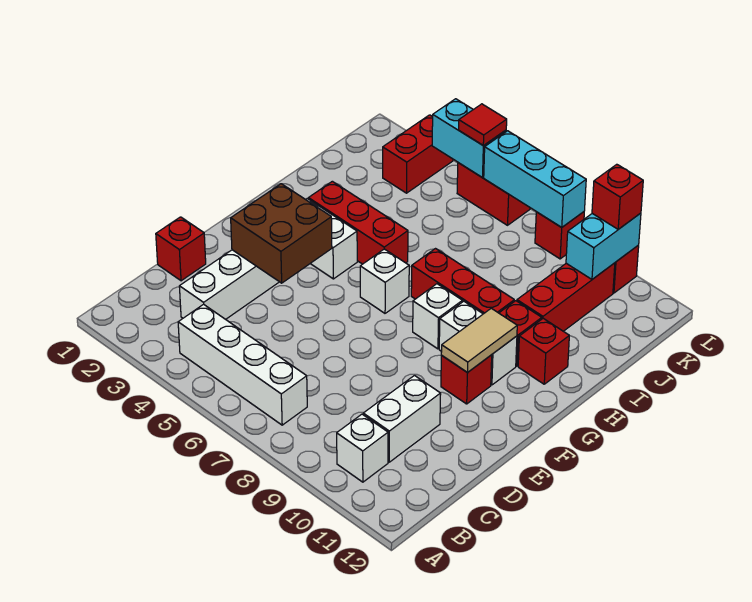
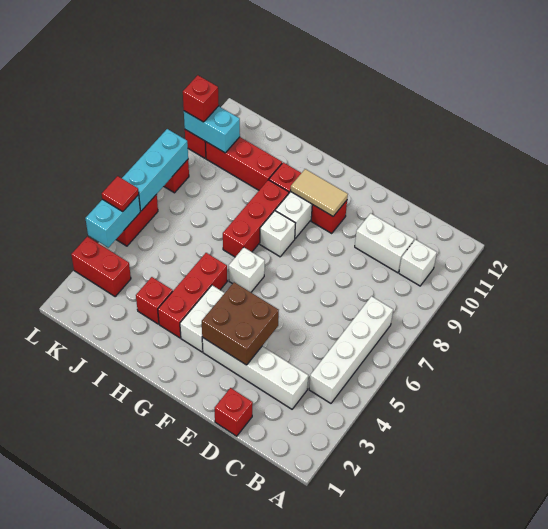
red brick H11 level 1 -> red brick I3 level 1

